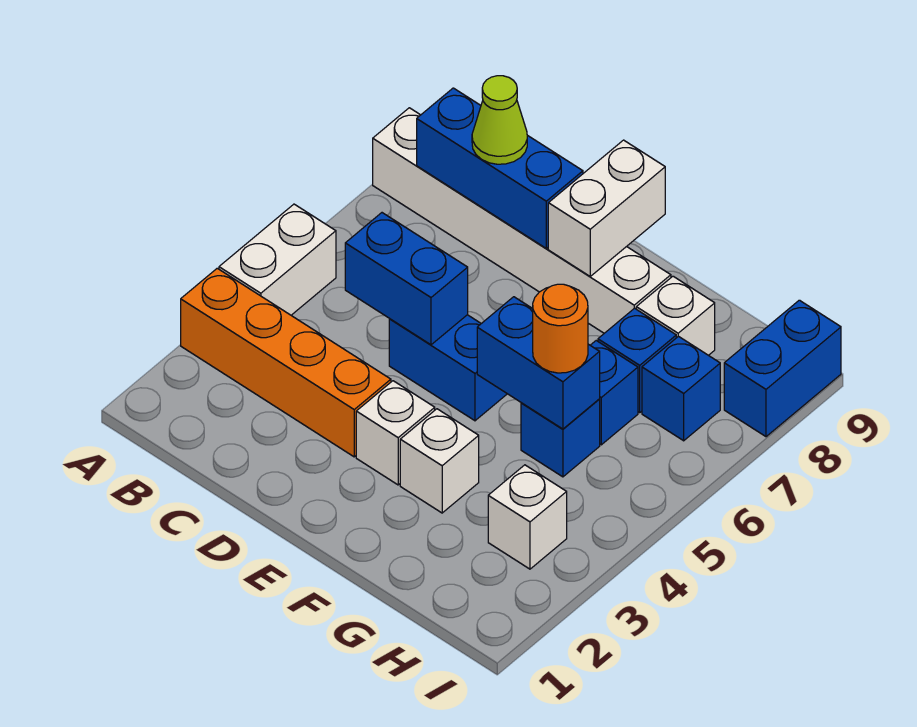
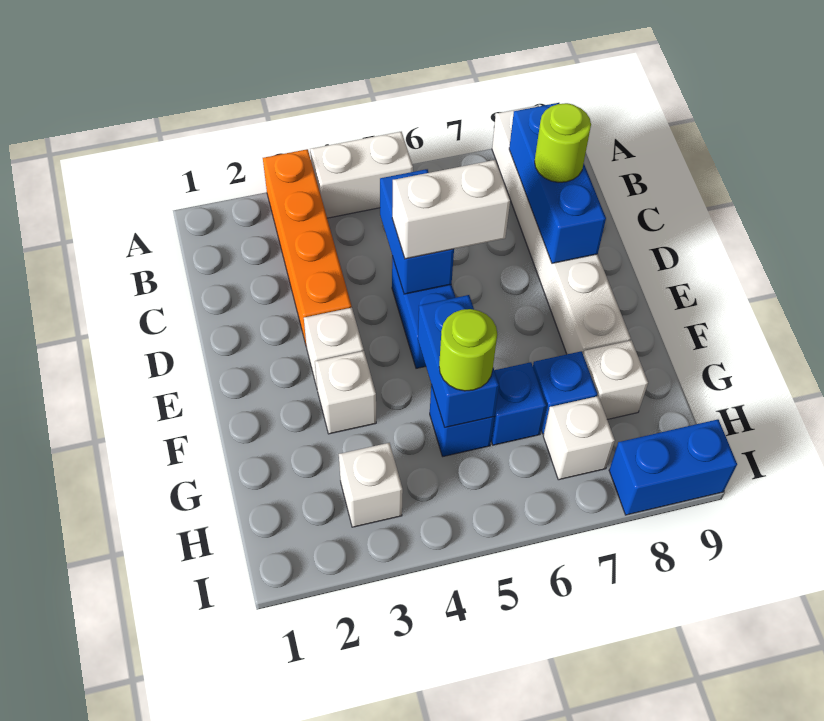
lime cone C8 level 3 -> lime round brick C8 level 3
white brick E8:E9 level 2 -> white brick D5:D6 level 3
orange round brick G5 level 3 -> lime round brick G5 level 3
blue brick H7 level 1 -> white brick H7 level 1

